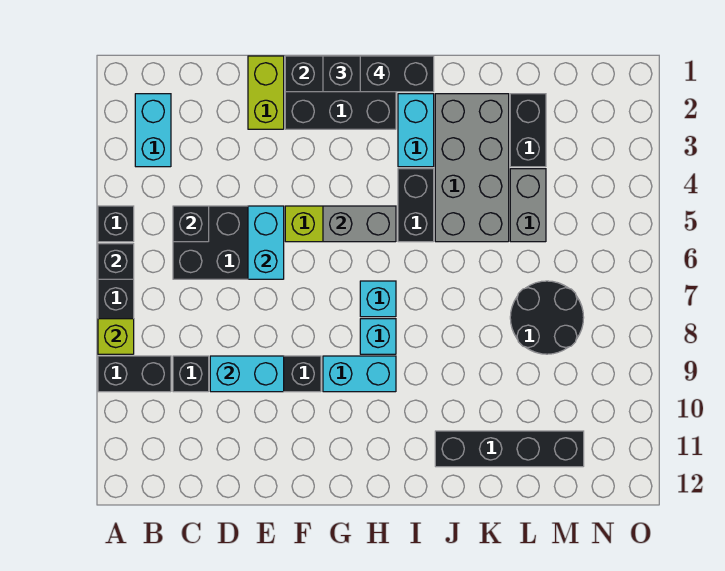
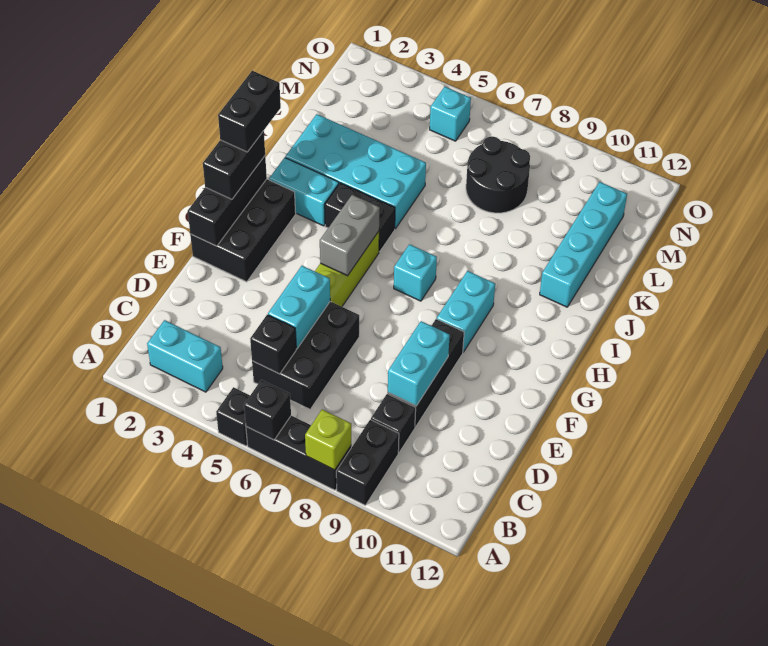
lime brick E1:E2 level 1 -> none
cyan brick E5:E6 level 2 -> cyan brick D5:E5 level 2
cyan brick H8 level 1 -> cyan brick N5 level 1
grey brick J2:K5 level 1 -> cyan brick J2:K5 level 1
black brick J11:M11 level 1 -> cyan brick J11:M11 level 1
black brick L2:L3 level 1 -> none
grey brick L4:L5 level 1 -> none

